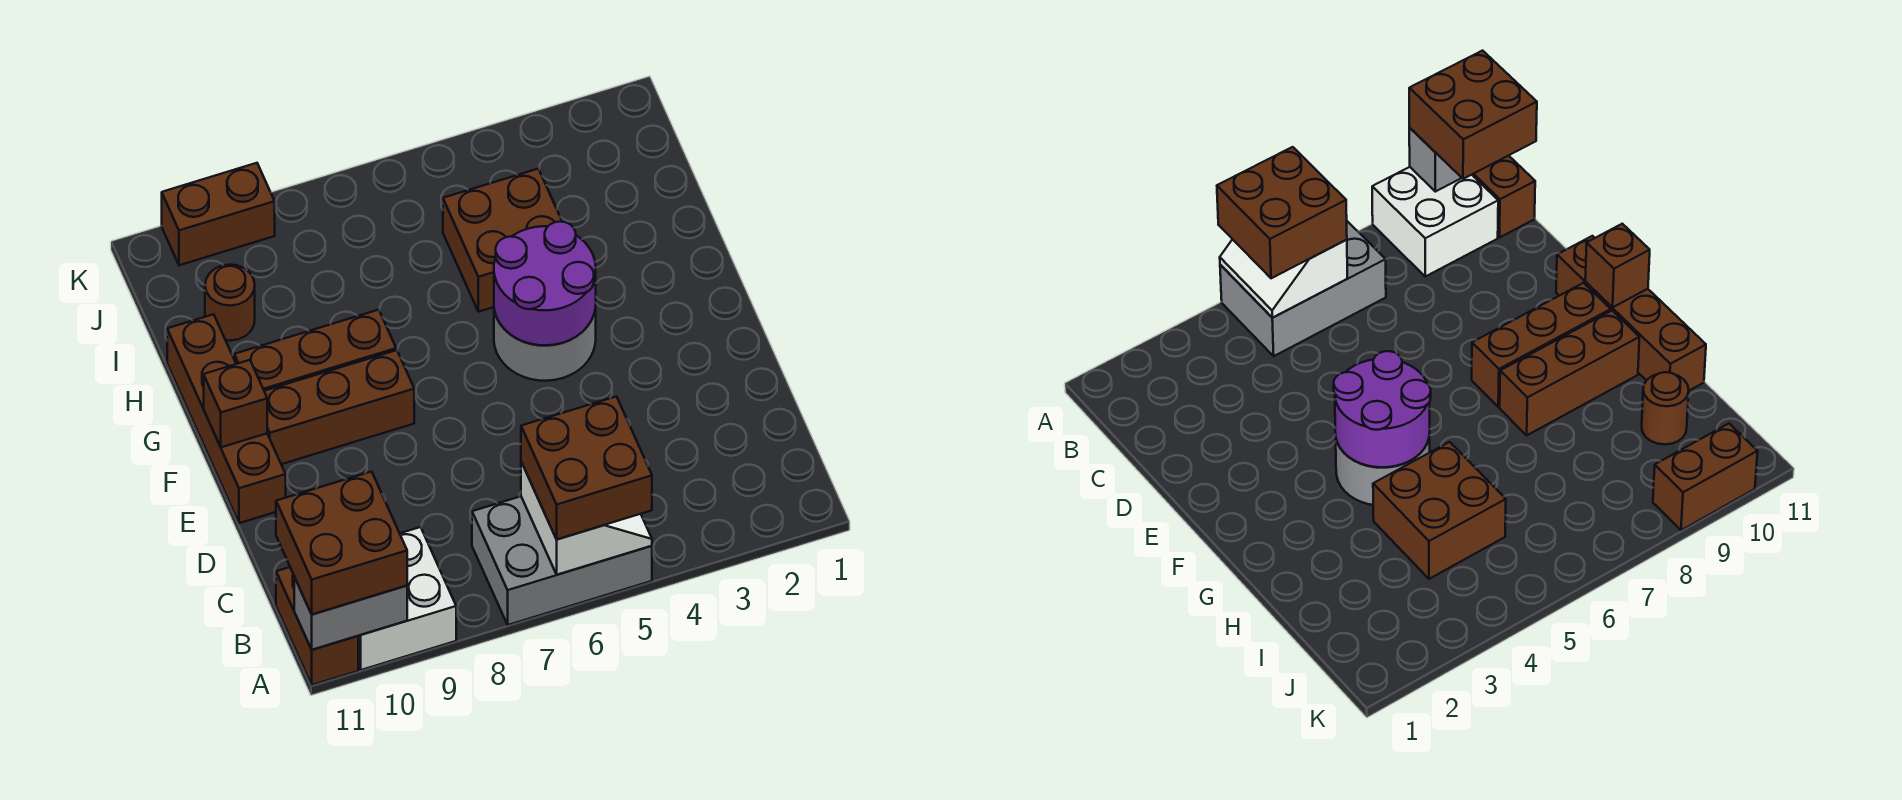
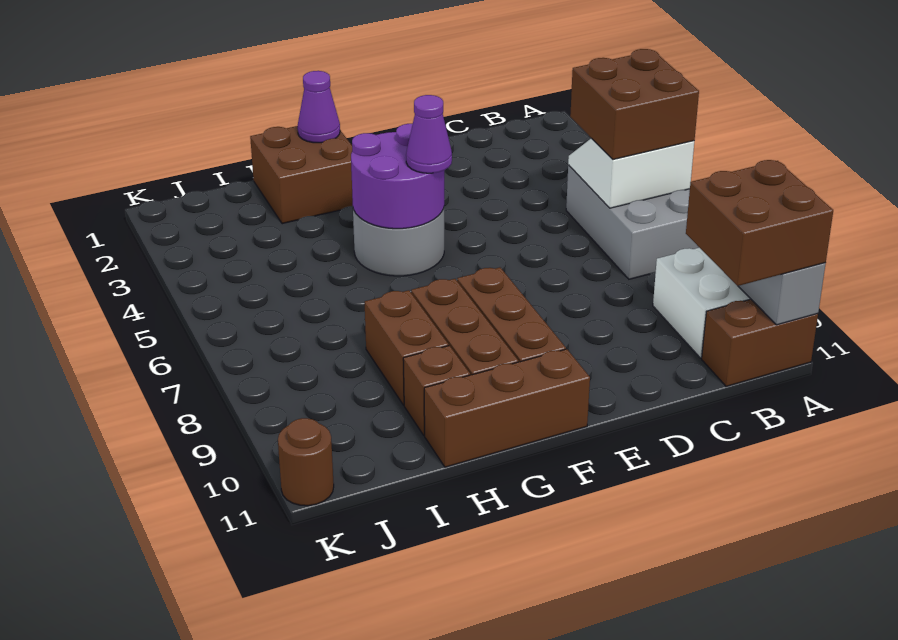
brown brick E11:H11 level 1 -> brown brick F11:H11 level 1
none -> purple cone F5 level 3
brown brick F11 level 2 -> brown brick H10 level 1
none -> purple cone G1 level 2
brown brick H4:I5 level 1 -> brown brick G1:H2 level 1
brown round brick I10 level 1 -> brown round brick K11 level 1
brown brick K9:K10 level 1 -> brown brick H8:H9 level 1

